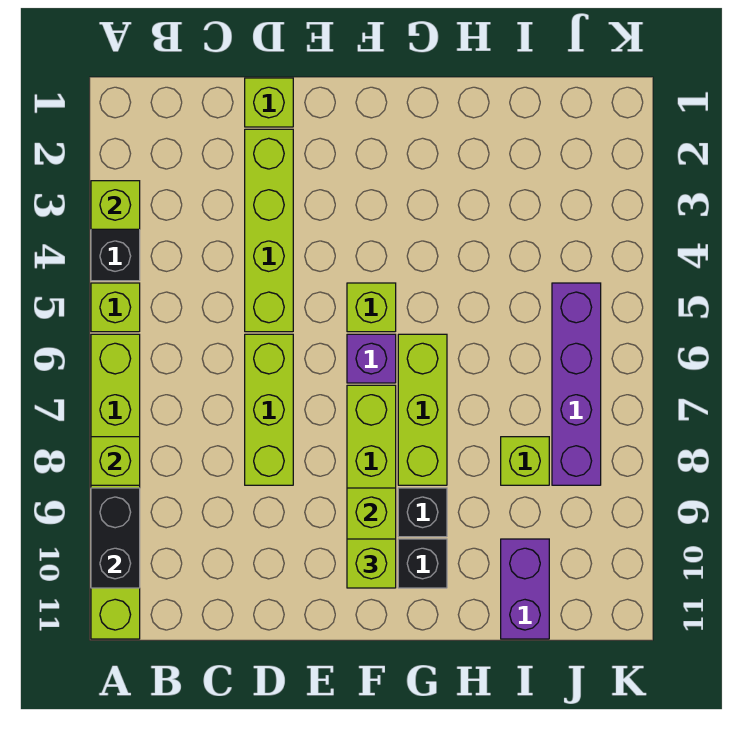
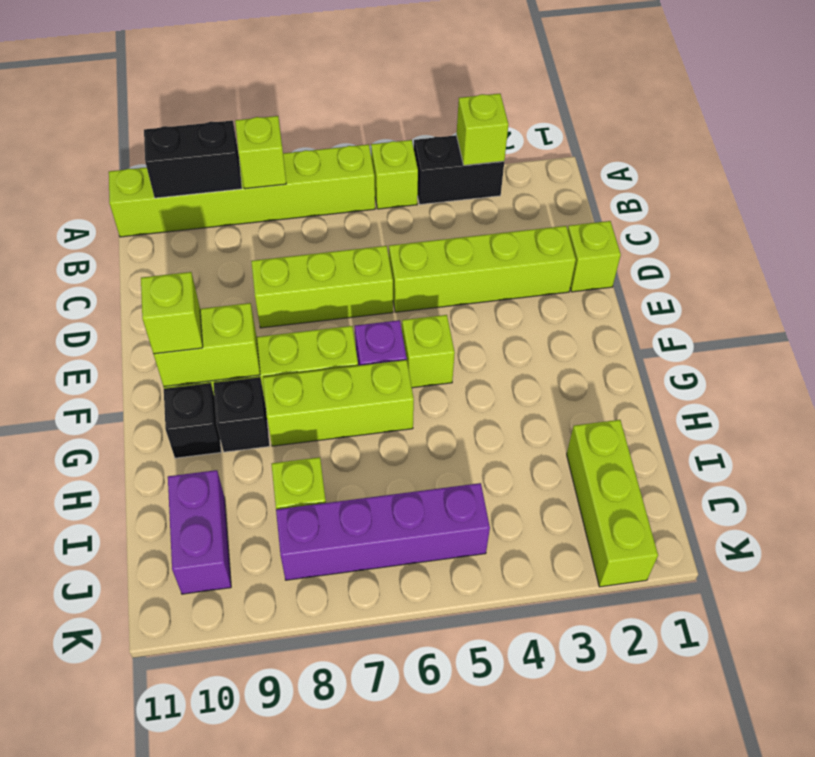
none -> lime brick I2:K2 level 1
purple brick I10:I11 level 1 -> purple brick I10:J10 level 1

